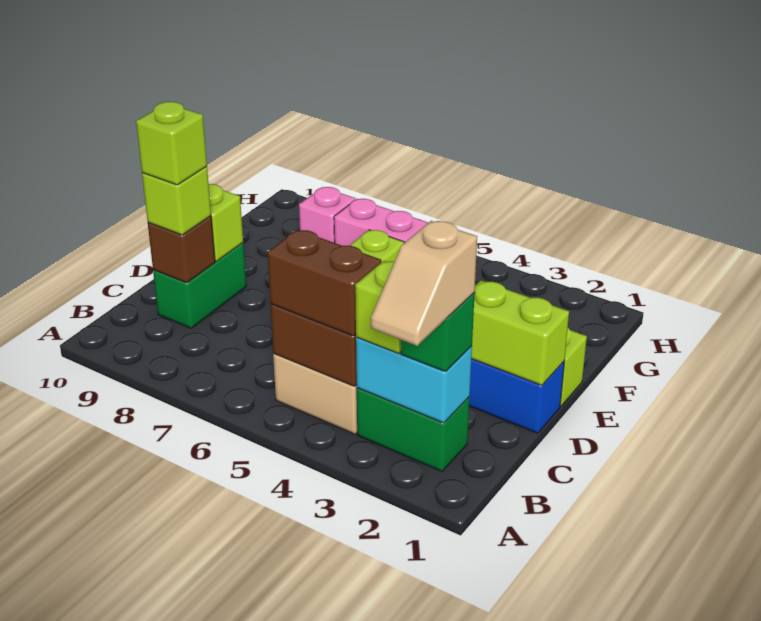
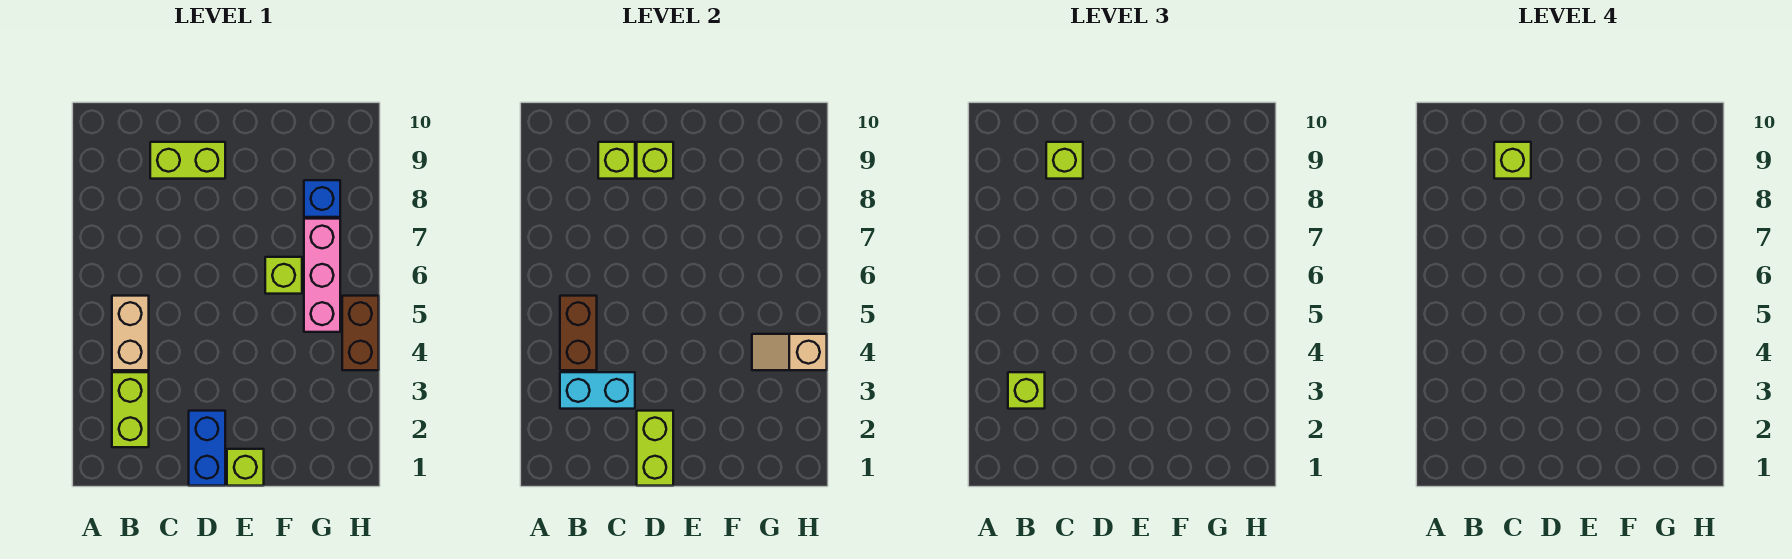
tan slope A2:B2 level 4 top B -> tan slope G4:H4 level 2 top H
green brick B2:B3 level 1 -> lime brick B2:B3 level 1
cyan brick B2:B3 level 2 -> cyan brick B3:C3 level 2
green brick B2 level 3 -> none
brown brick B4:B5 level 3 -> brown brick H4:H5 level 1
green brick C9:D9 level 1 -> lime brick C9:D9 level 1
brown brick C9 level 2 -> lime brick C9 level 2
pink brick G8 level 1 -> blue brick G8 level 1

